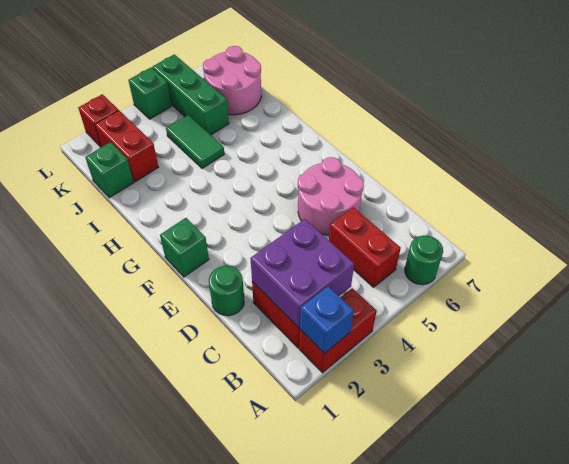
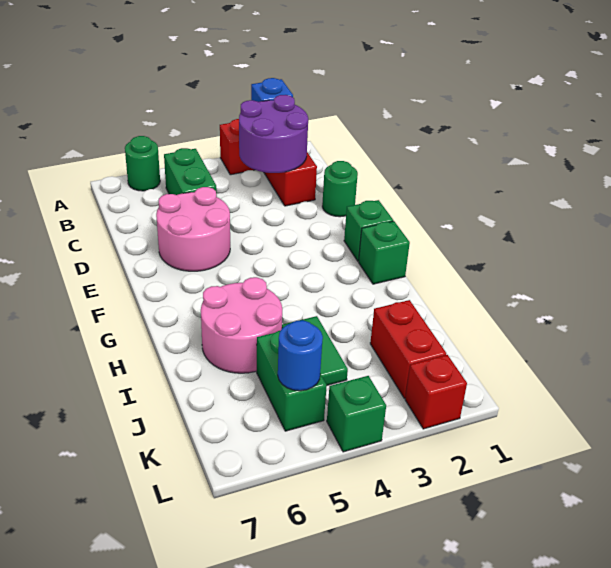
purple brick B2:C3 level 2 -> purple round brick B2:C3 level 2
red brick B5:C5 level 1 -> green brick B5:C5 level 1
green brick J1 level 1 -> green brick G1 level 1
green brick J5:L5 level 1 -> green brick J5:K5 level 1
pink round brick J6:K7 level 1 -> pink round brick H5:I6 level 1
none -> blue round brick K5 level 2

